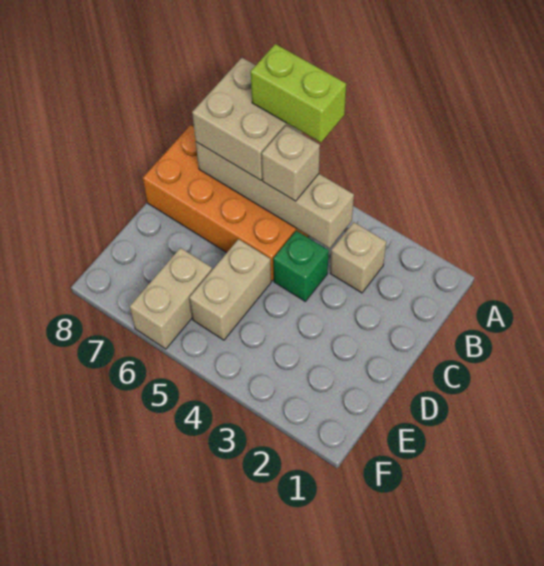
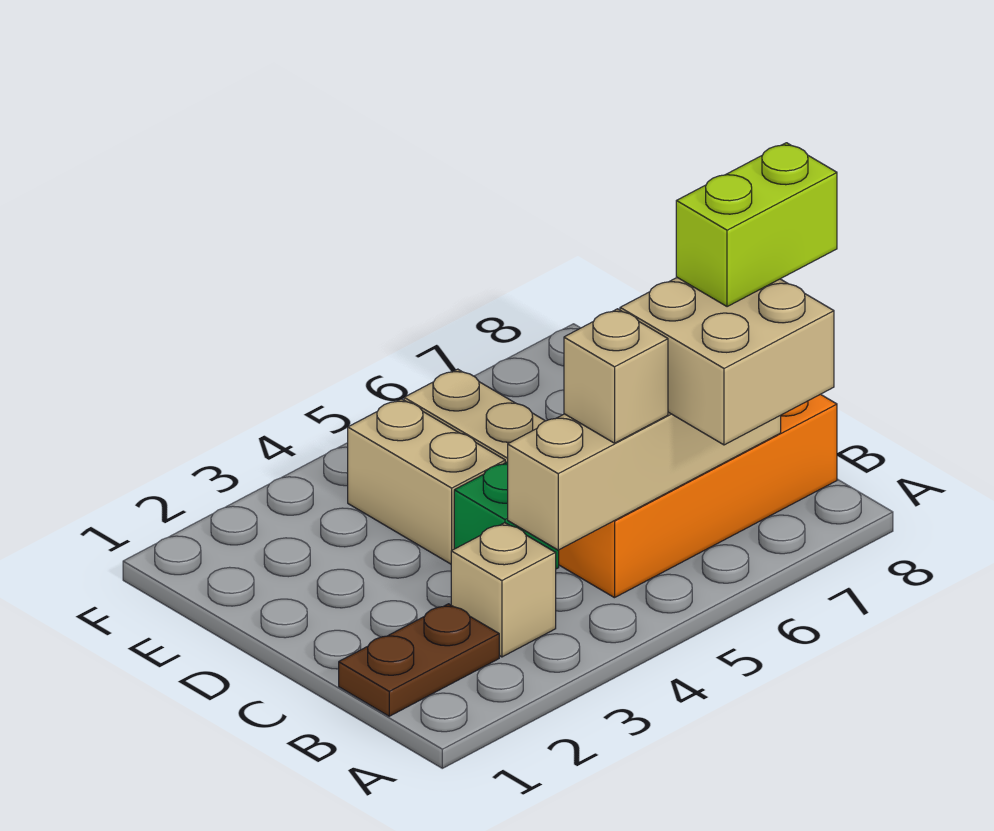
lime brick A5:A6 level 4 -> lime brick B7:B8 level 4
none -> brown plate B1:B2 level 1
tan brick E6:F6 level 1 -> tan brick D4:E4 level 1

